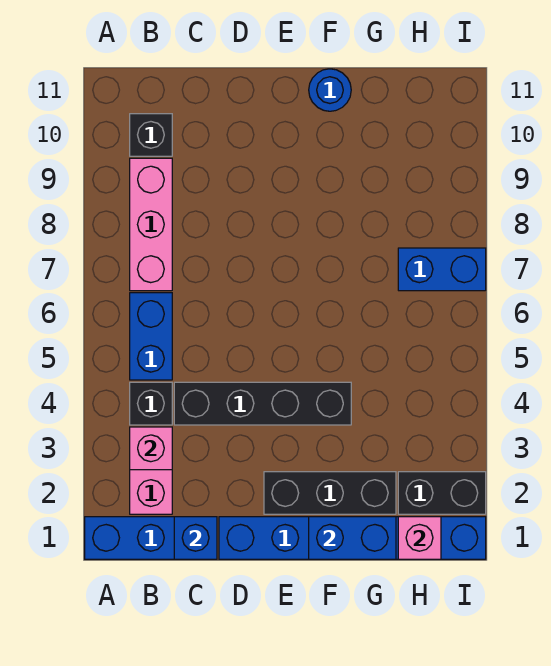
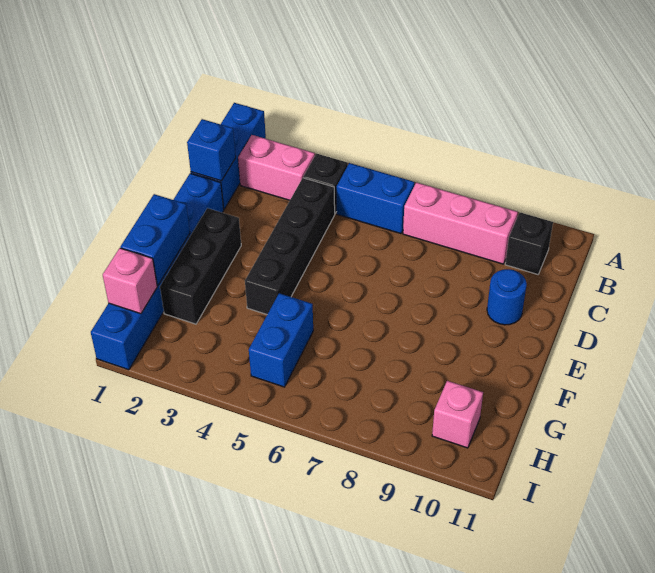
pink brick B3 level 2 -> pink brick H10 level 1
blue round brick F11 level 1 -> blue round brick D10 level 1
black brick H2:I2 level 1 -> none
blue brick H7:I7 level 1 -> blue brick G5:H5 level 1

